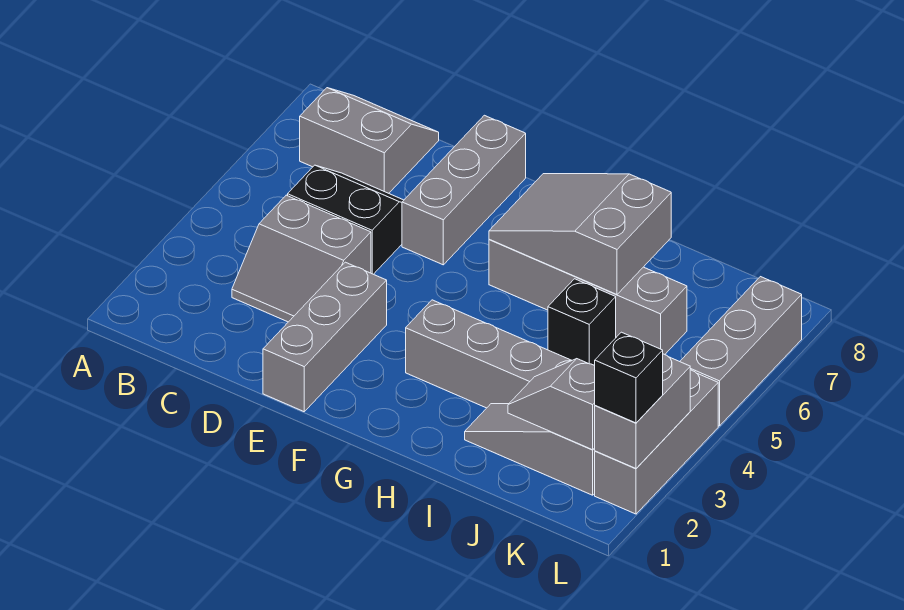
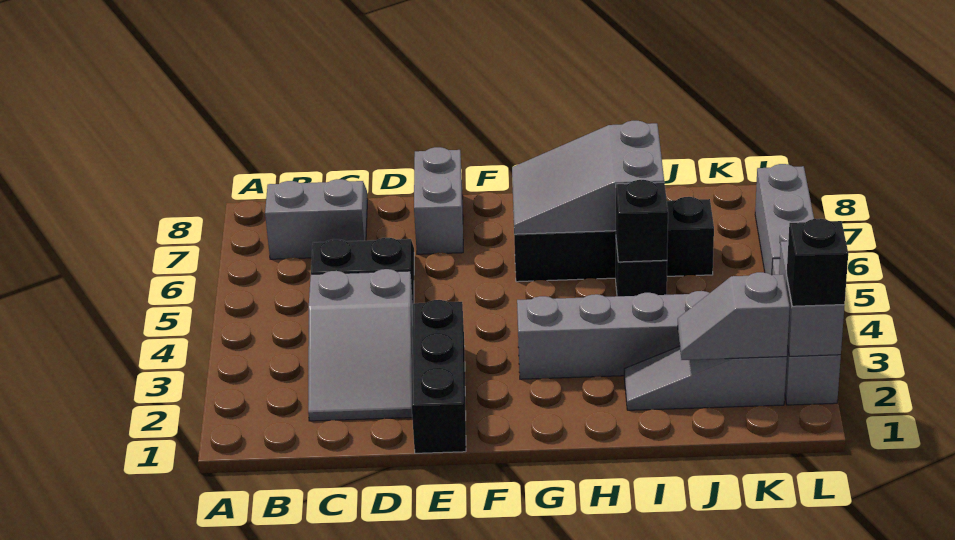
grey slope C3:D4 level 1 top 4 -> grey slope C2:D4 level 1 top 4
grey brick E1:E3 level 1 -> black brick E1:E3 level 1
grey brick E6:E8 level 1 -> grey brick E7:E8 level 1
grey brick G6:J6 level 1 -> black brick G6:J6 level 1
none -> black brick I5 level 2

